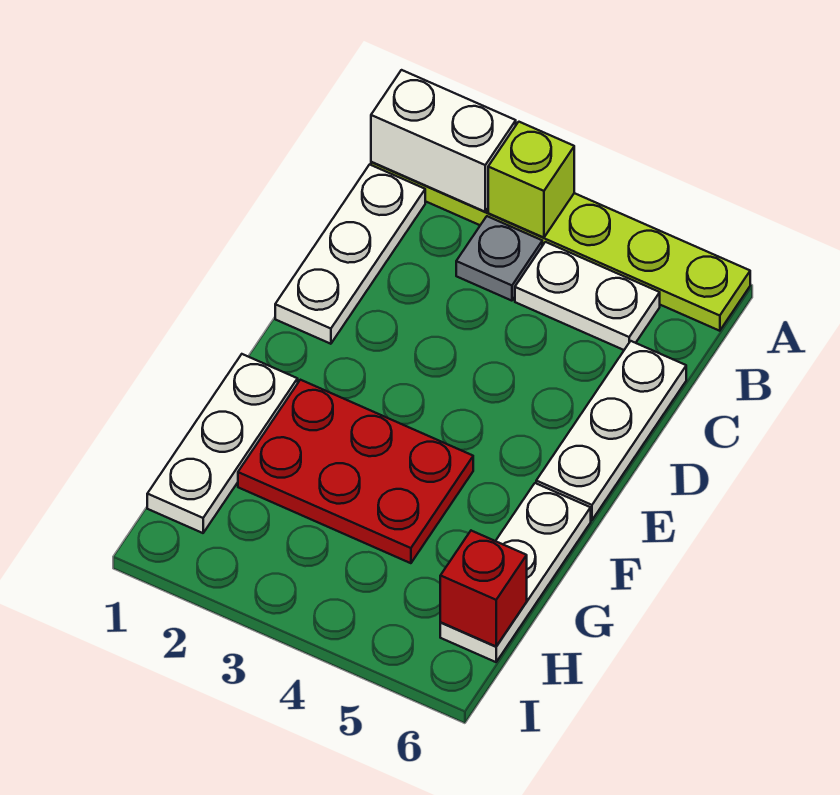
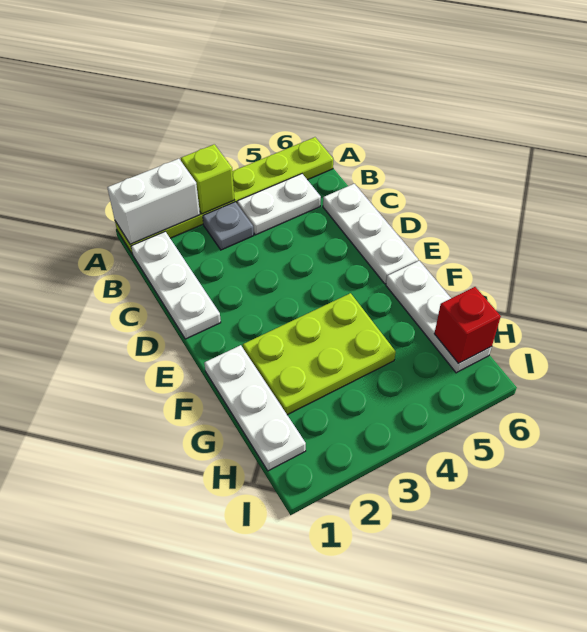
red plate F2:G4 level 1 -> lime plate F2:G4 level 1

